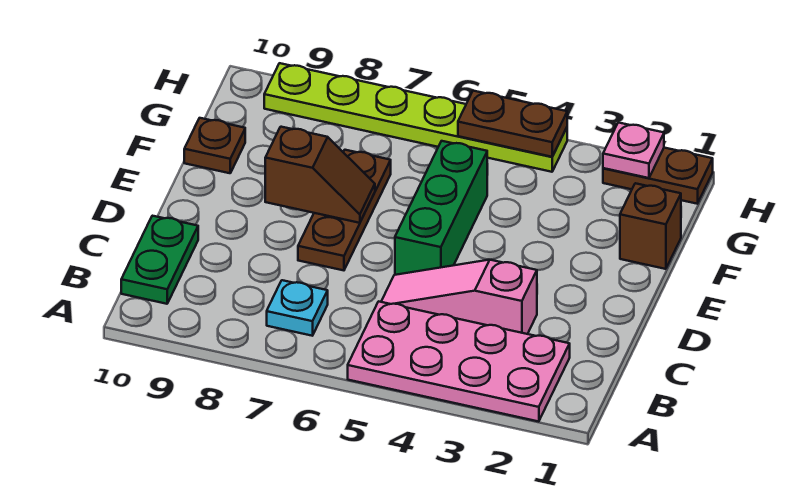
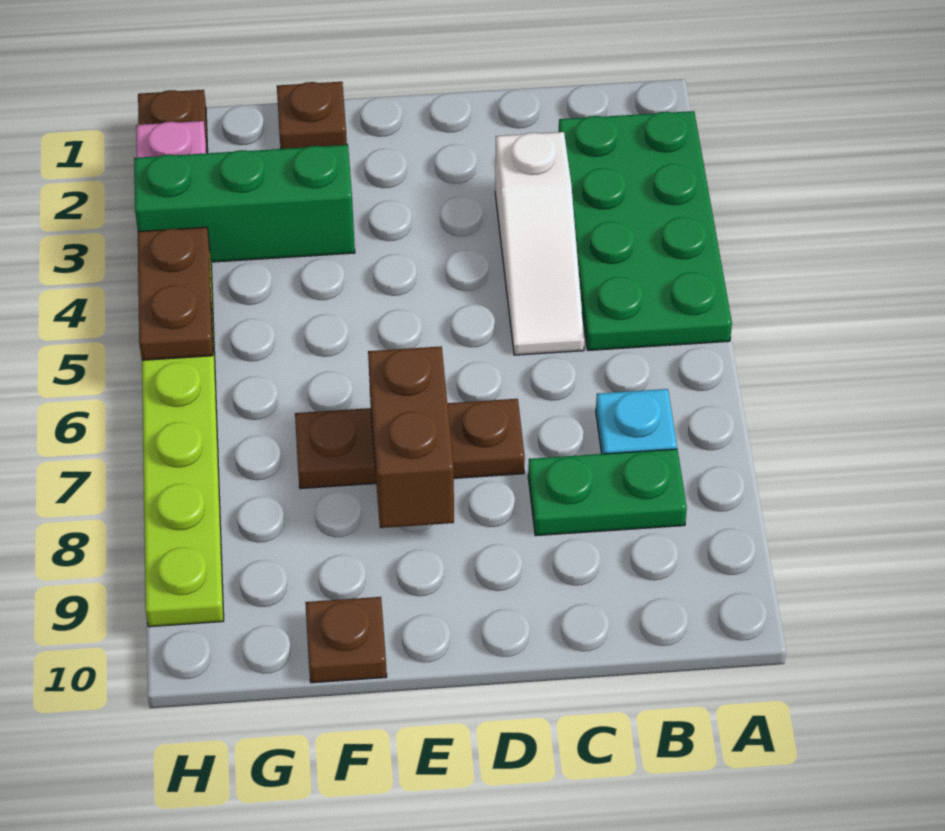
pink plate A2:B5 level 1 -> green plate A2:B5 level 1
green plate B10:C10 level 1 -> green plate B8:C8 level 1
pink slope C3:C5 level 1 top 3 -> white slope C3:C5 level 1 top 3
green brick D5:F5 level 1 -> green brick F3:H3 level 1
brown slope E7:E8 level 2 top 8 -> brown brick E7:E8 level 2
brown brick F1 level 1 -> brown plate F1 level 1

